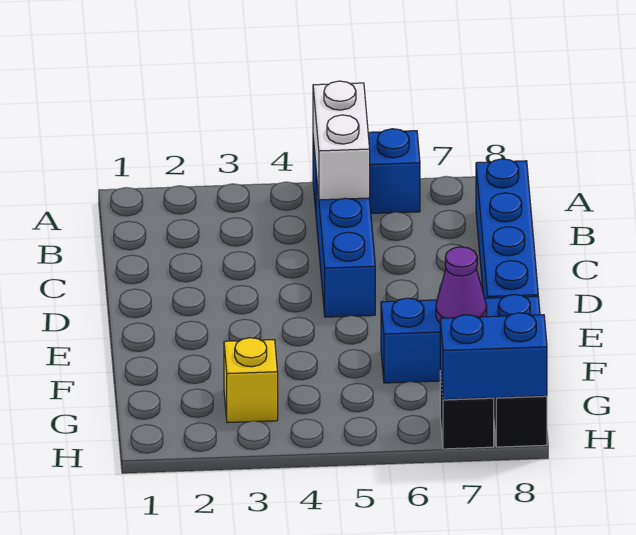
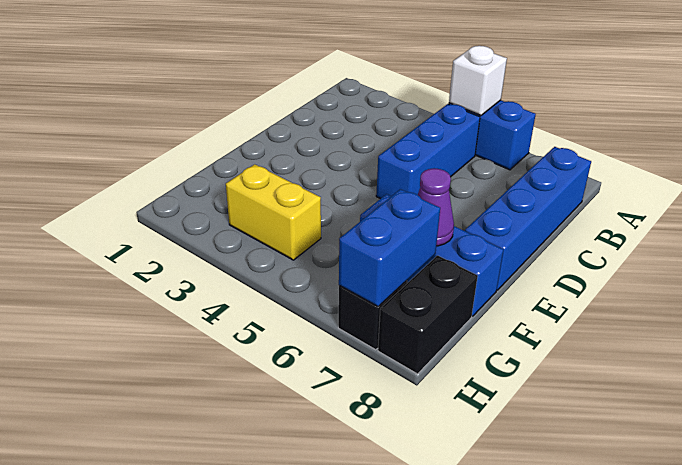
white brick A5:B5 level 2 -> white brick A5 level 2
yellow brick G3 level 1 -> yellow brick G3:G4 level 1
blue brick H7:H8 level 2 -> blue brick G7:H7 level 2

